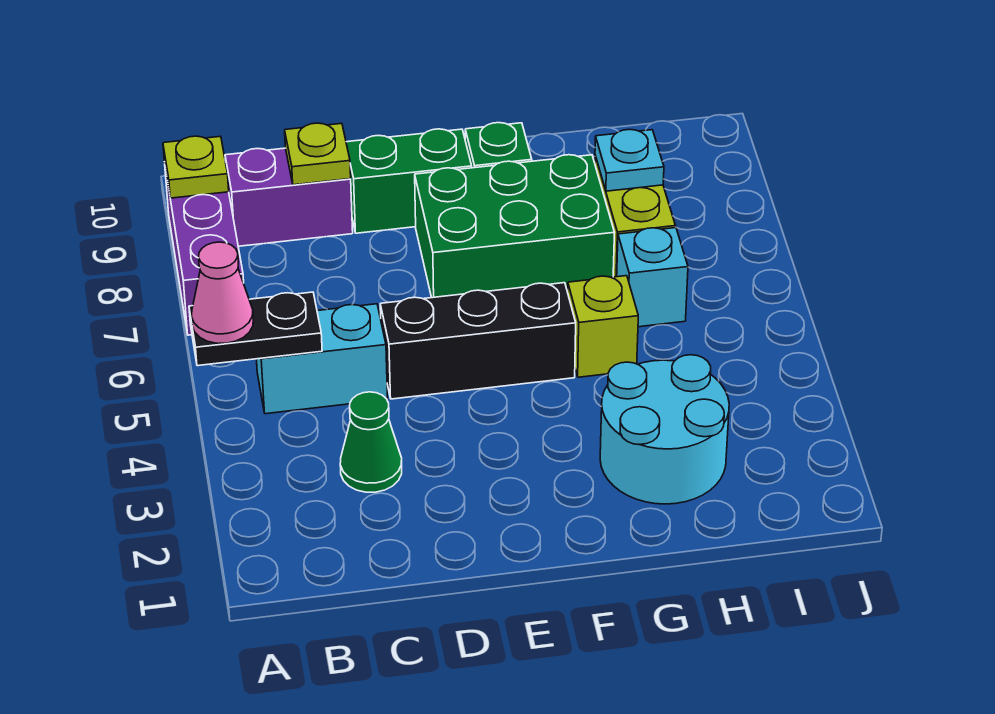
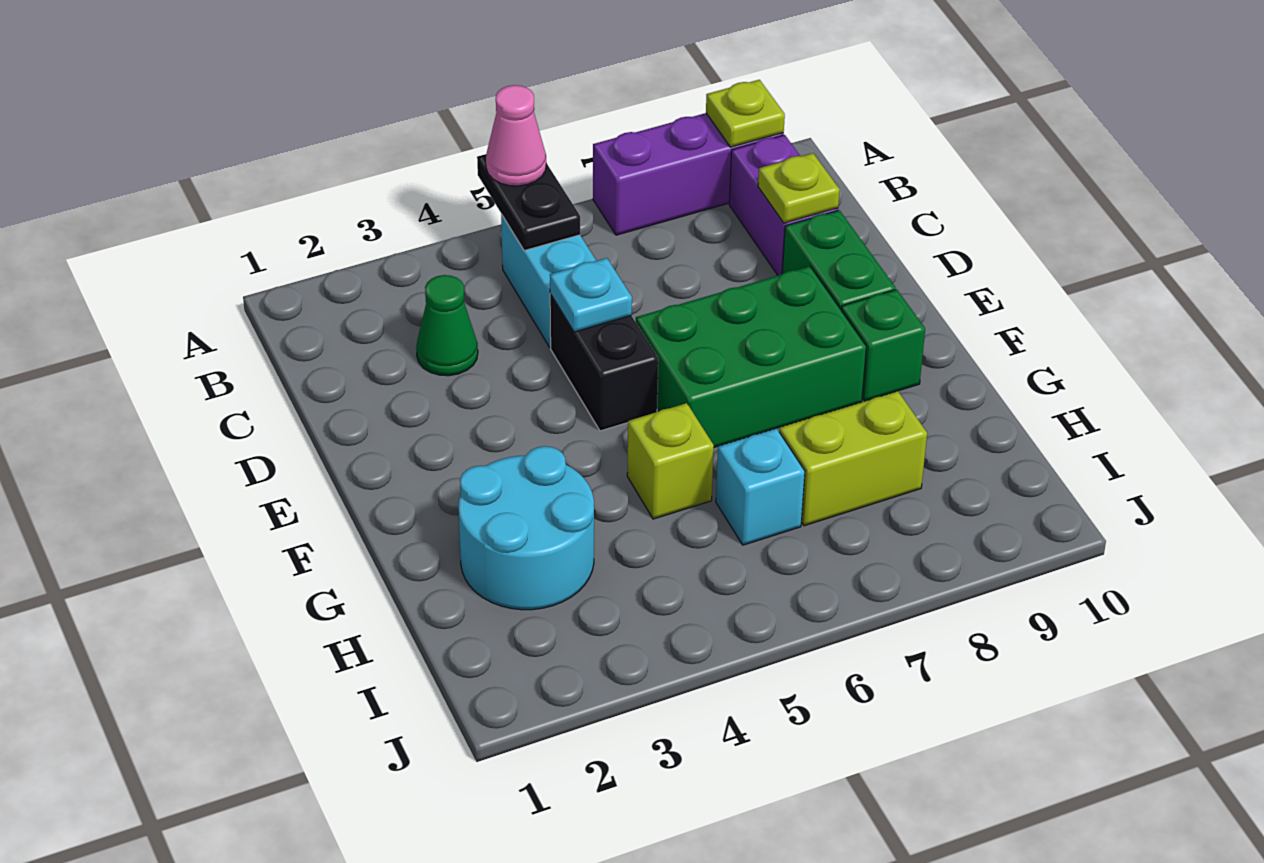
black brick D5:F5 level 1 -> black brick D5:E5 level 1
green brick E7:G8 level 1 -> green brick E6:F8 level 1
cyan plate H8 level 2 -> cyan plate D5 level 2

